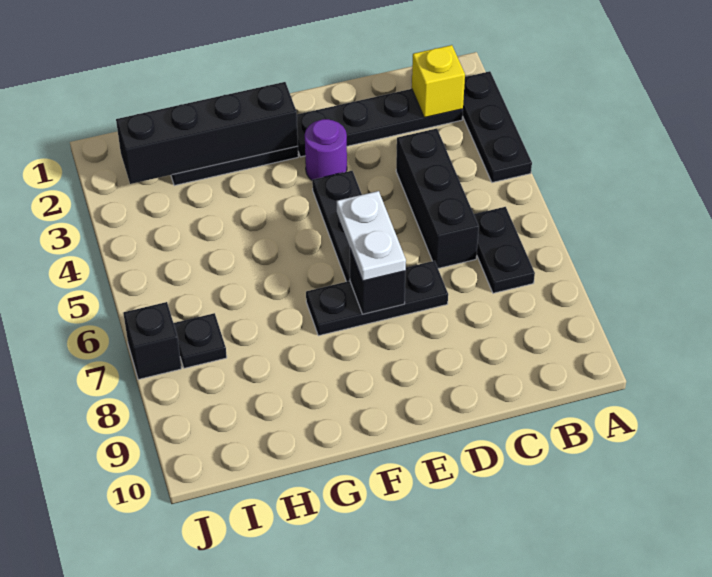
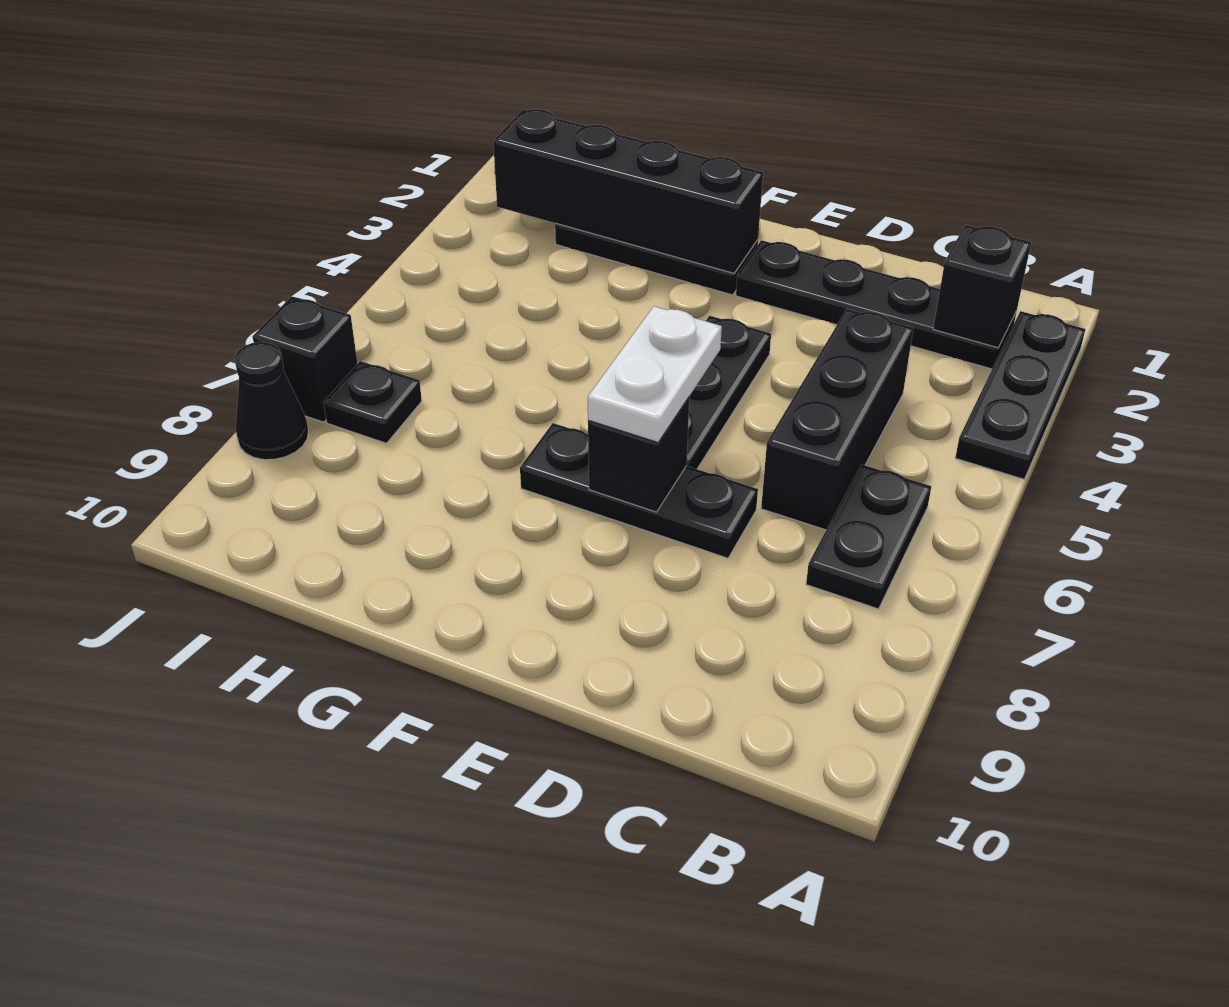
yellow brick B2 level 2 -> black brick B2 level 2
purple round brick E3 level 1 -> none
none -> black cone J8 level 1

